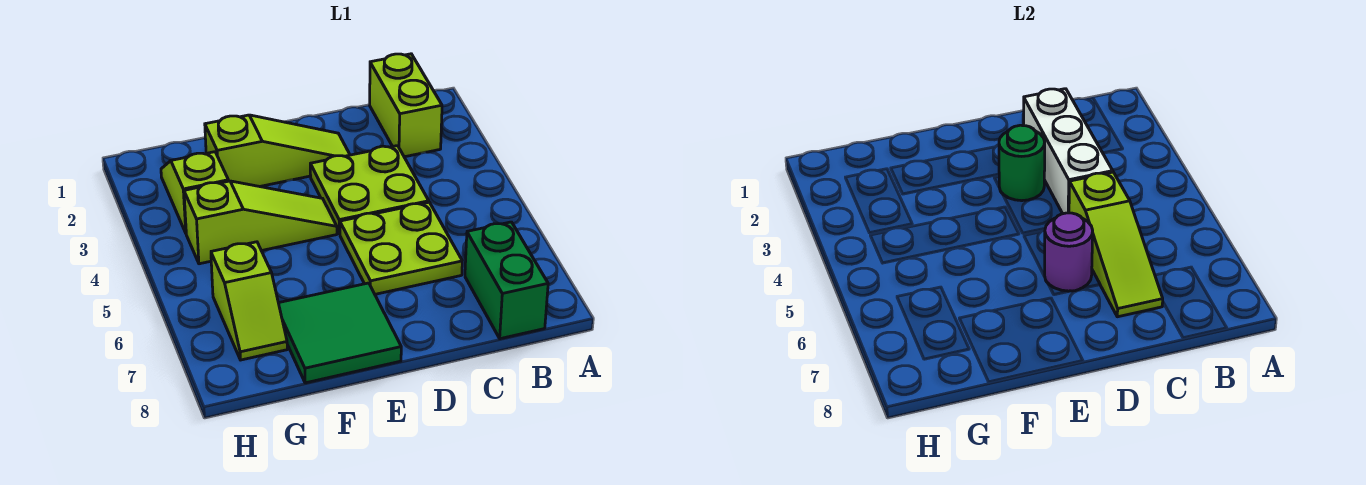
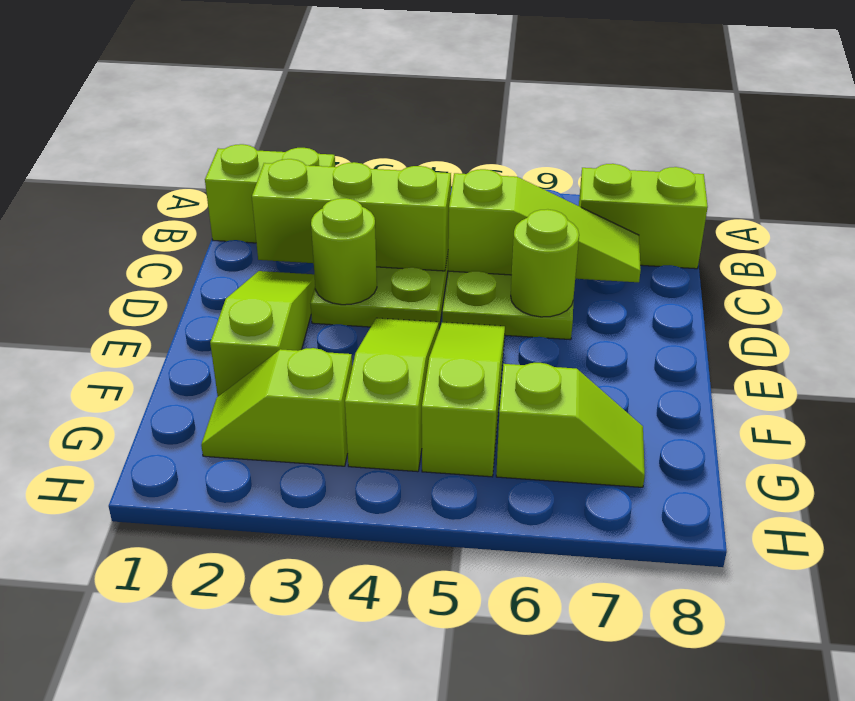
green brick B7:B8 level 1 -> lime brick B7:B8 level 1
white brick C2:C4 level 2 -> lime brick C2:C4 level 2
green round brick D3 level 2 -> lime round brick D3 level 2
purple round brick D6 level 2 -> lime round brick D6 level 2
none -> lime slope E5:G5 level 1 top G
green tile E7:F8 level 1 -> none

